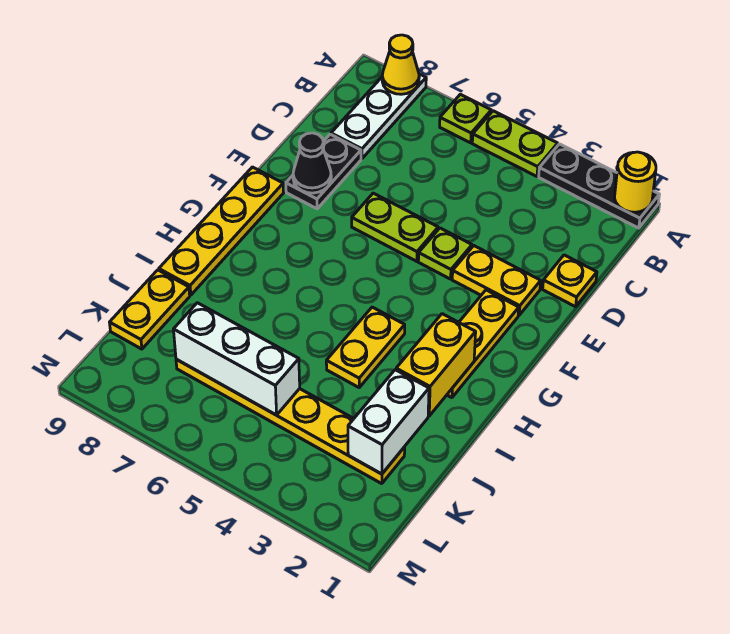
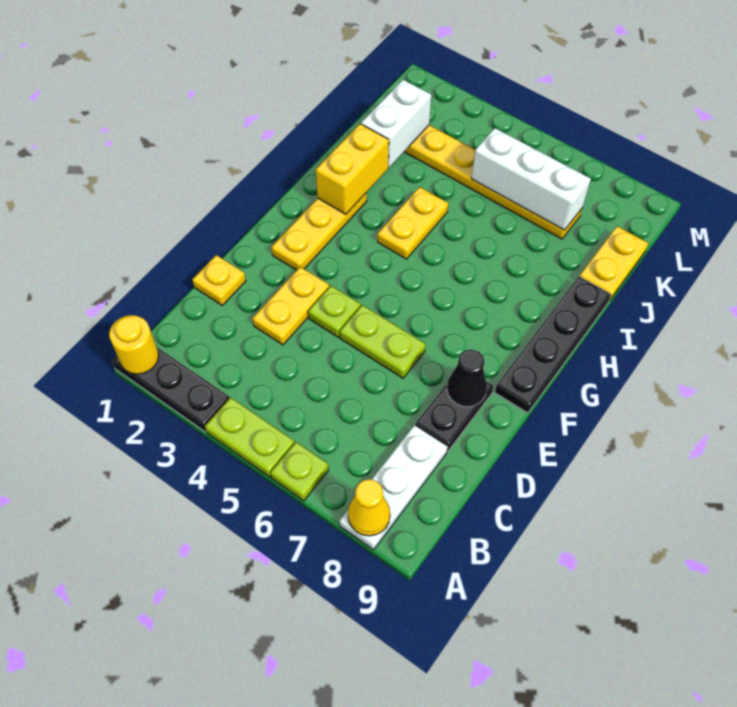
yellow plate E2:E3 level 1 -> yellow plate D3:E3 level 1
yellow plate F9:I9 level 1 -> black plate F9:I9 level 1

